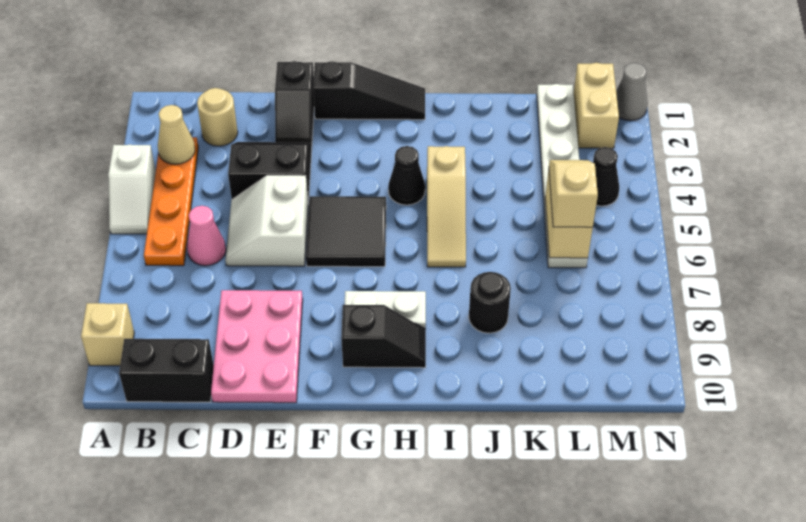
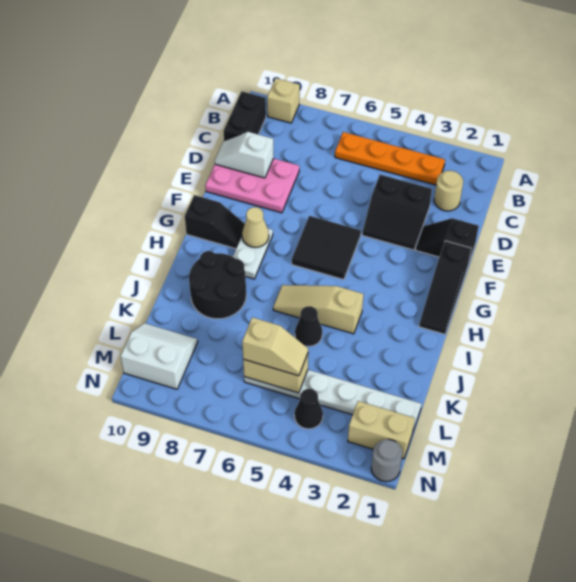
white slope A4:A5 level 1 top 4 -> white slope D9:D10 level 2 top 9
tan cone B3 level 2 -> tan cone G8 level 2
pink cone C6 level 1 -> none
black slope D3:E4 level 1 top 4 -> black slope D3:E4 level 1 top D
white slope D5:E6 level 1 top E -> white slope L9:M10 level 1 top M
black slope G9:H9 level 1 top G -> black slope G9:G10 level 1 top 10
black cone H4 level 1 -> black cone J5 level 1
black round brick J8 level 1 -> black round brick I8:J9 level 1
grey cone N1 level 1 -> grey round brick N1 level 1

